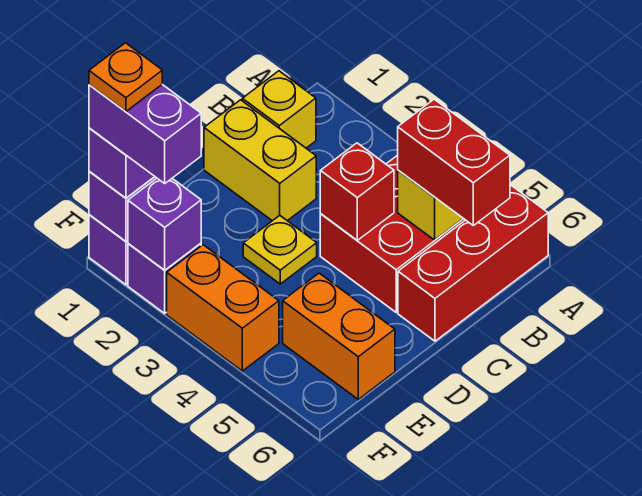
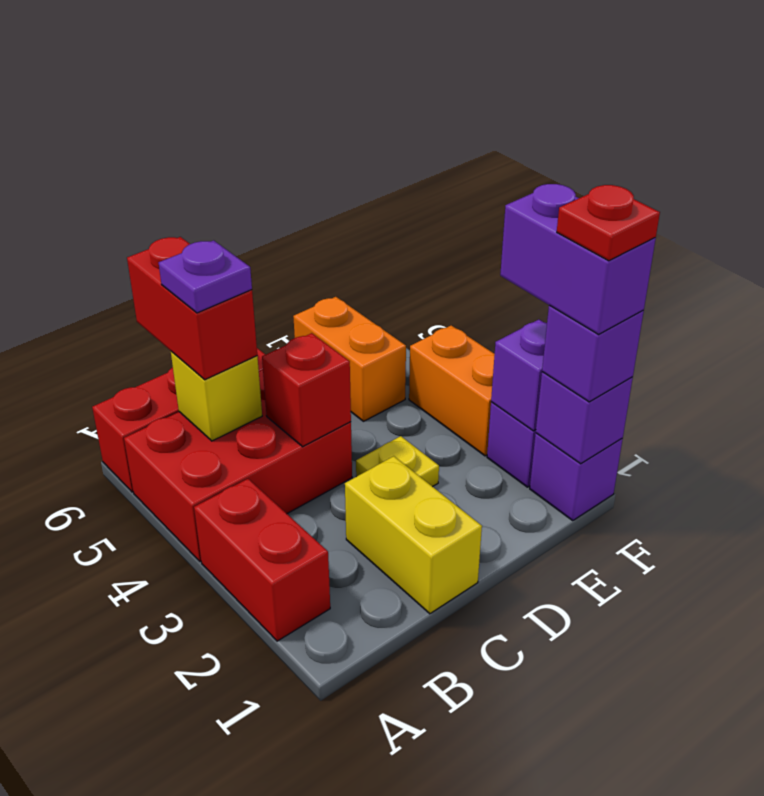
none -> red brick A2:A3 level 1
yellow brick B1 level 1 -> none
none -> purple plate B5 level 4
orange plate F1 level 5 -> red plate F1 level 5

